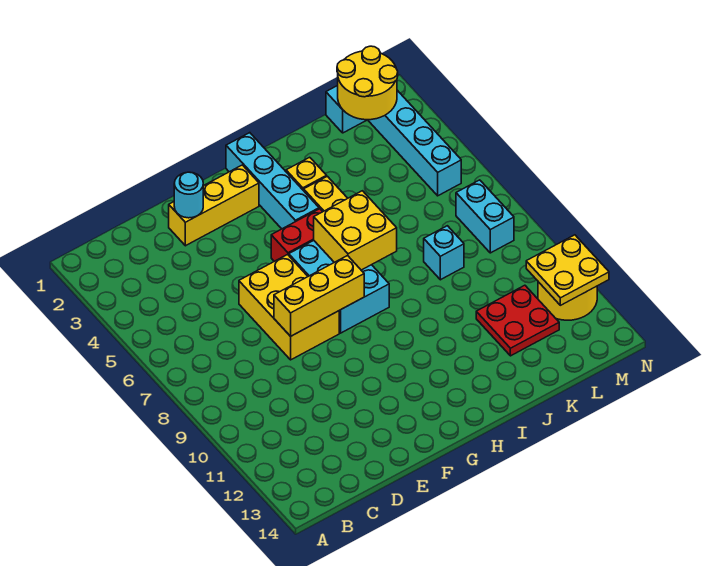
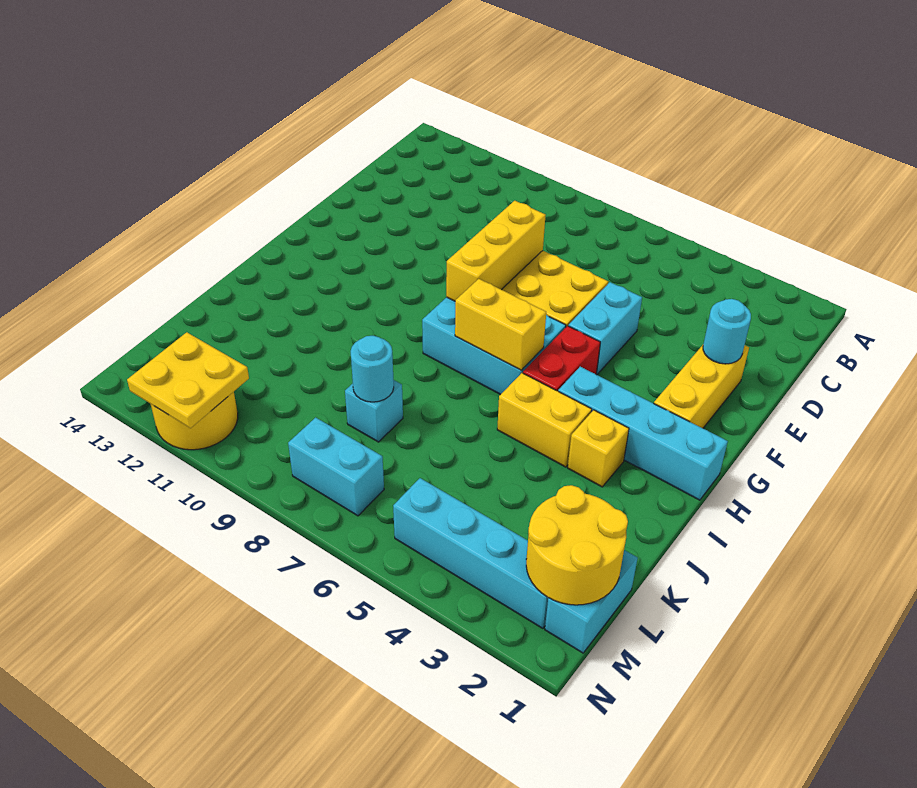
none -> cyan brick E5:F5 level 1
yellow brick H6:I7 level 2 -> yellow brick H6:H7 level 2
none -> cyan round brick K8 level 2
red plate K11:L12 level 1 -> none

